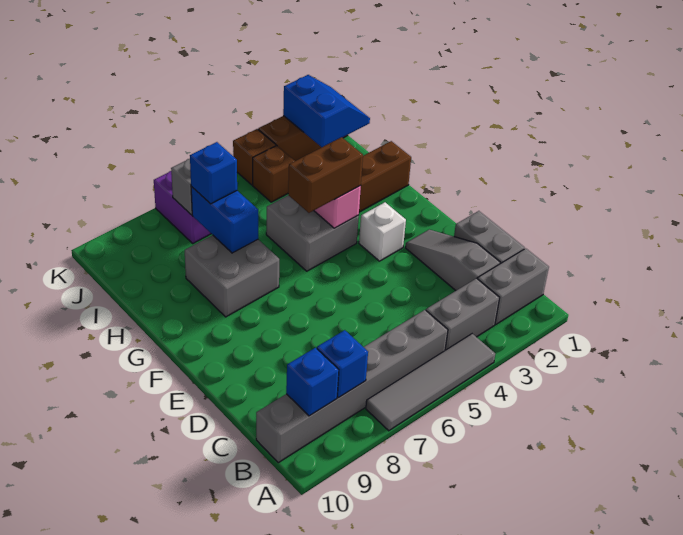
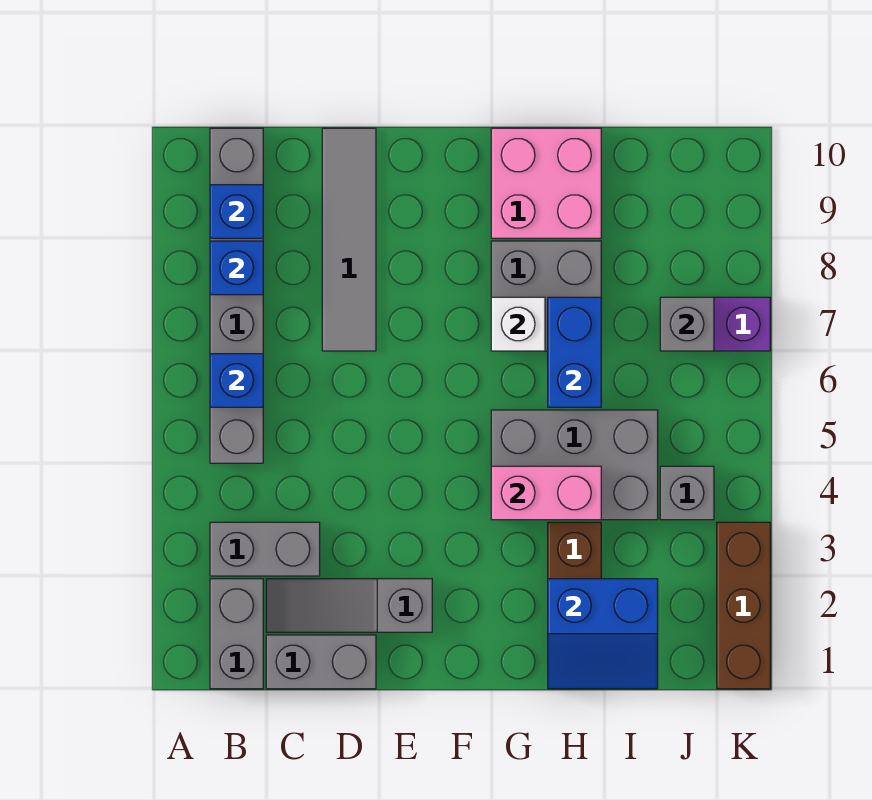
grey tile A4:A7 level 1 -> grey tile D7:D10 level 1
grey brick B3:B4 level 1 -> grey brick B3:C3 level 1
grey slope C2:E2 level 1 top C -> grey slope C2:E2 level 1 top E
white brick F3 level 1 -> white brick G7 level 2
grey brick G4:H5 level 1 -> grey brick G4:I5 level 1
brown brick G4:G5 level 3 -> none
none -> pink brick G9:H10 level 1
blue brick H7:I7 level 2 -> blue brick H6:H7 level 2
blue brick I7 level 3 -> blue brick B6 level 2
blue slope J1:K2 level 2 top 2 -> blue slope H1:I2 level 2 top 2
brown brick J4 level 1 -> grey brick J4 level 1
brown brick K4 level 1 -> none

